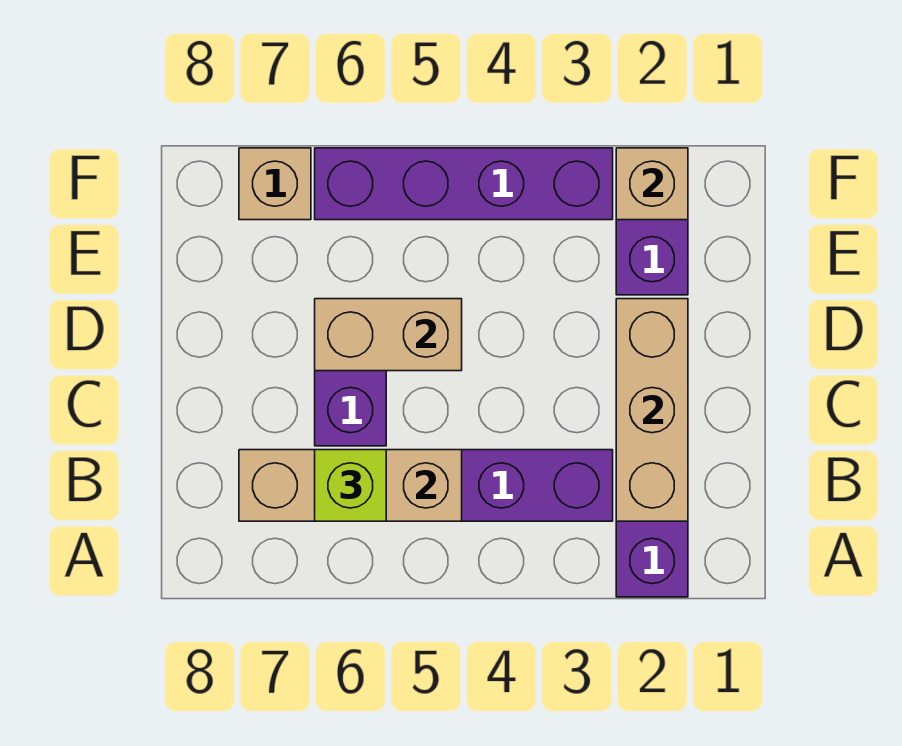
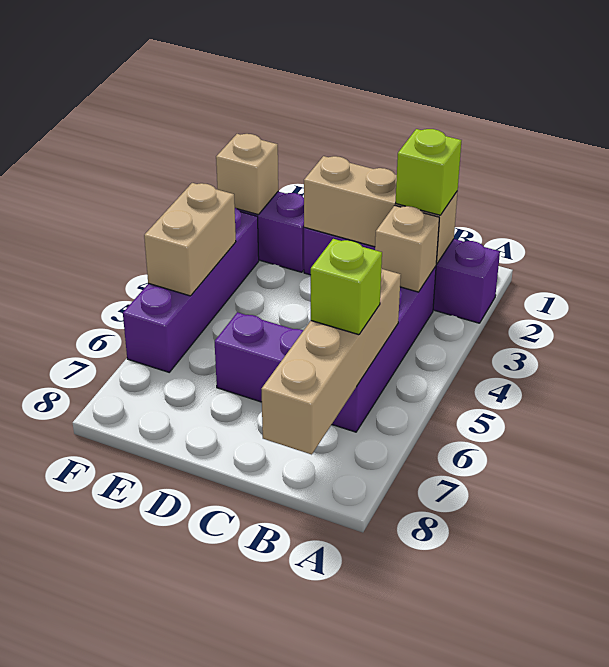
none -> lime brick B2 level 3
tan brick B5:B7 level 2 -> tan brick B5:B8 level 2
tan brick D5:D6 level 2 -> tan brick F4:F5 level 2
tan brick F7 level 1 -> tan brick B3 level 2

